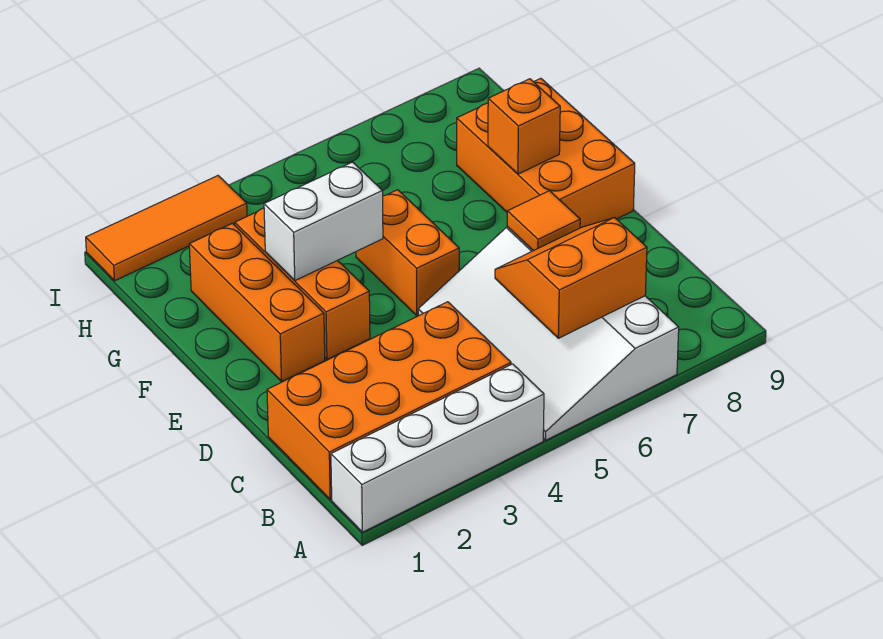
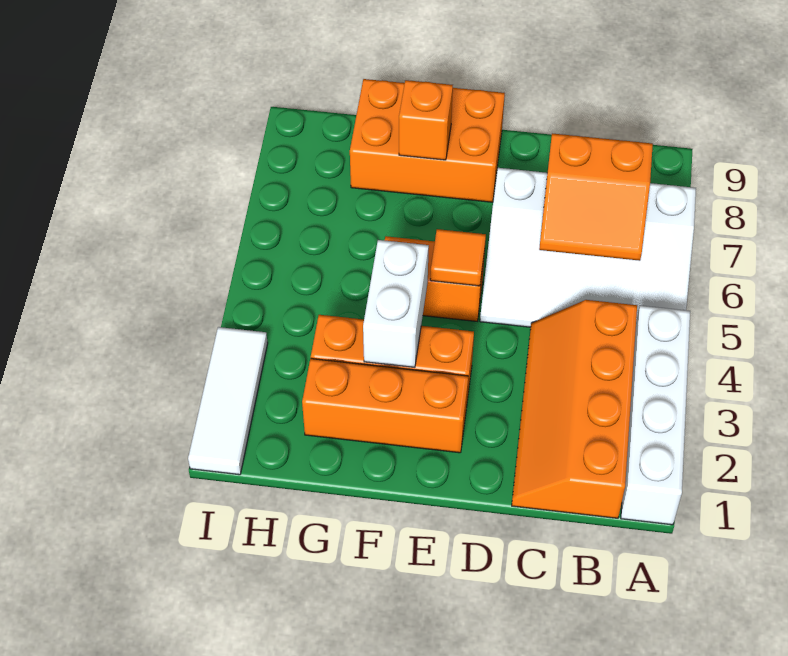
orange brick B1:C4 level 1 -> orange slope B1:C4 level 1 top B
orange slope B6:C7 level 2 top B -> orange slope B6:C7 level 2 top 7
orange tile D7 level 2 -> orange tile E5 level 2
orange tile I1:I3 level 1 -> white tile I1:I3 level 1

